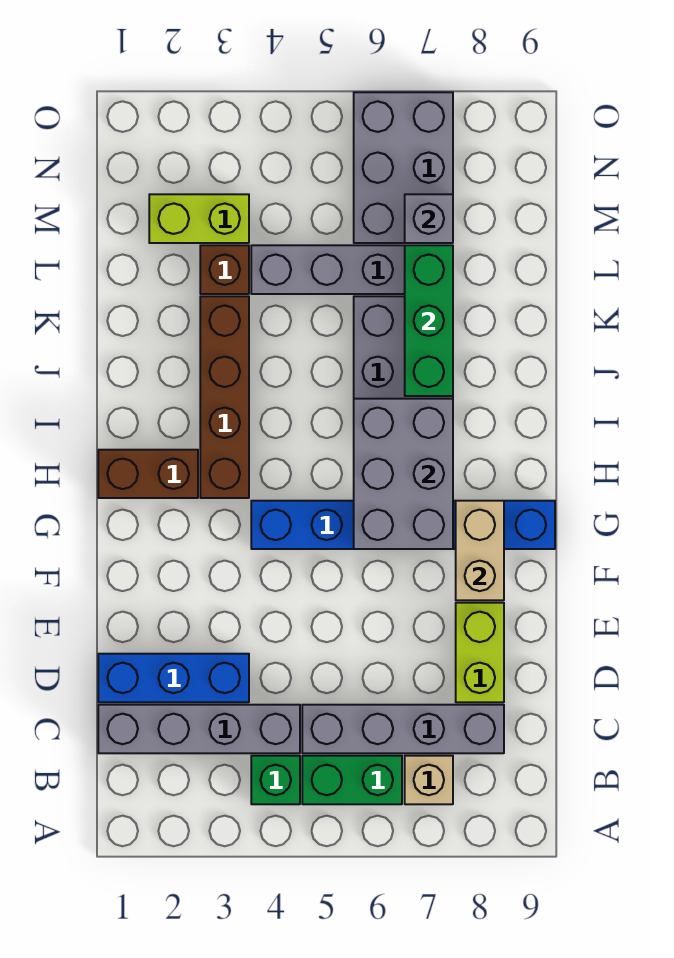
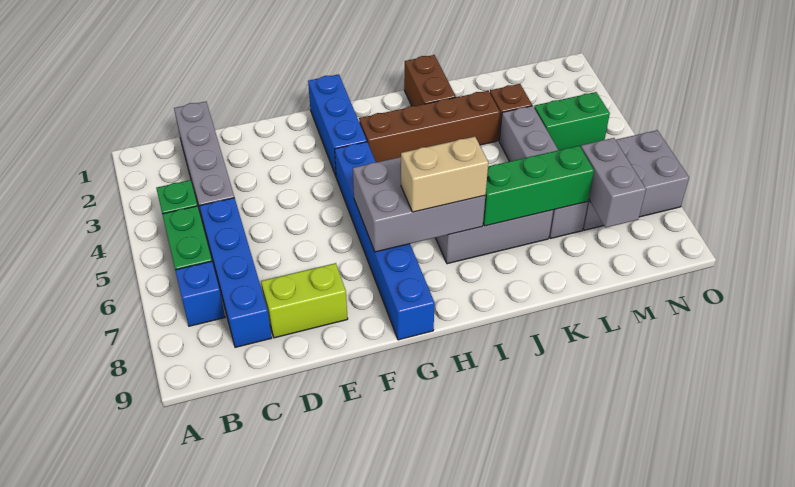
tan brick B7 level 1 -> blue brick B7 level 1
grey brick C5:C8 level 1 -> blue brick C5:C8 level 1
blue brick D1:D3 level 1 -> blue brick G1:G3 level 1
tan brick F8:G8 level 2 -> tan brick H7:I7 level 3
brown brick H1:H2 level 1 -> brown brick J1:J2 level 1
lime brick M2:M3 level 1 -> none
none -> green brick M4:N4 level 1
grey brick M7 level 2 -> grey brick M7:M8 level 2

